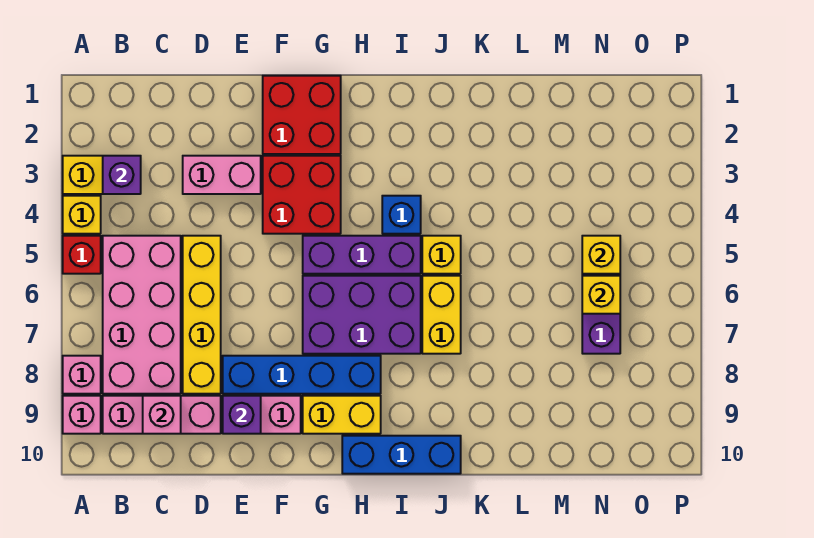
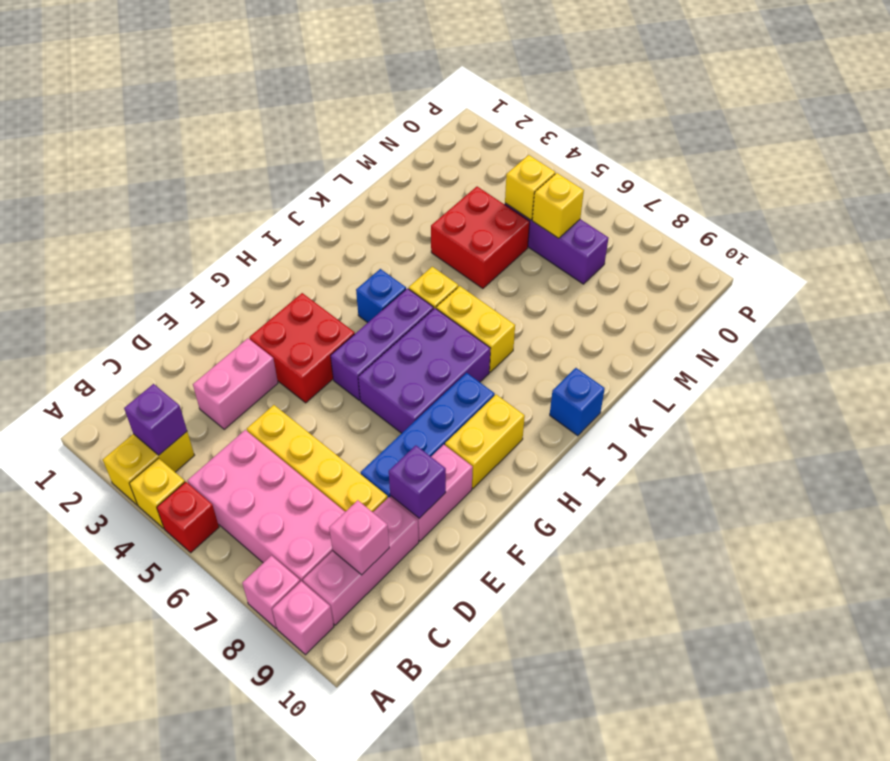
red brick F1:G2 level 1 -> red brick L4:M5 level 1
blue brick H10:J10 level 1 -> blue brick J10 level 1

